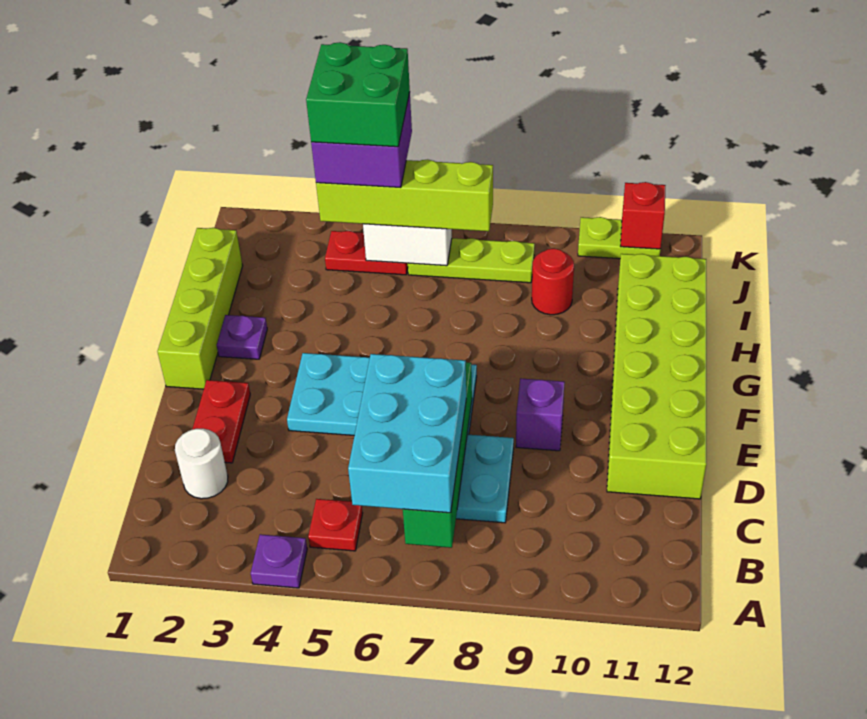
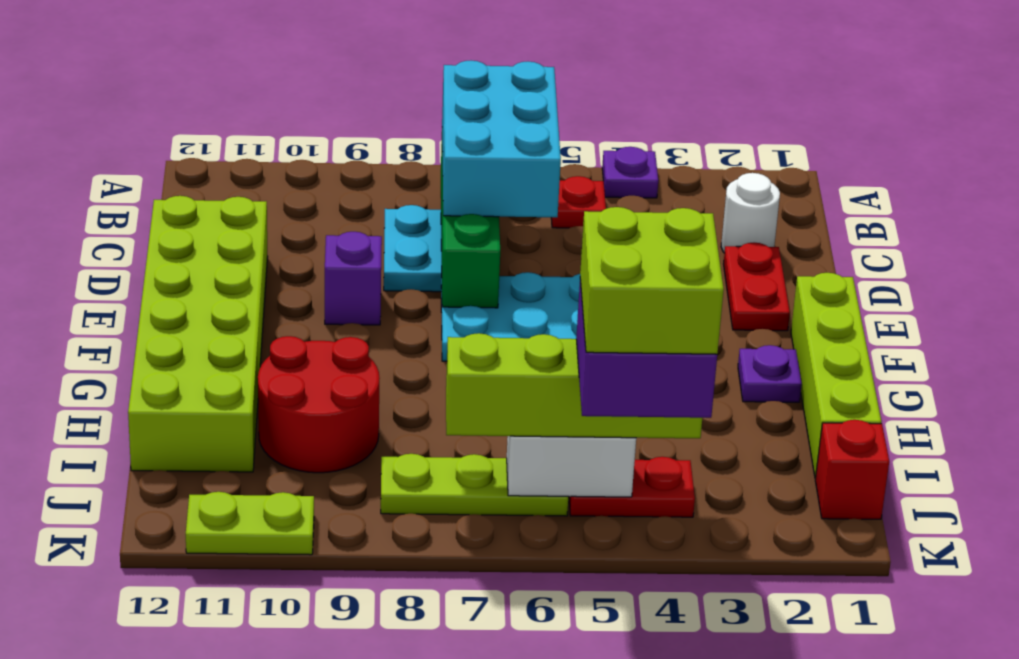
red round brick I9 level 1 -> red round brick H9:I10 level 1
green brick J4:K5 level 5 -> lime brick J4:K5 level 5
red brick K11 level 2 -> red brick J1 level 1

